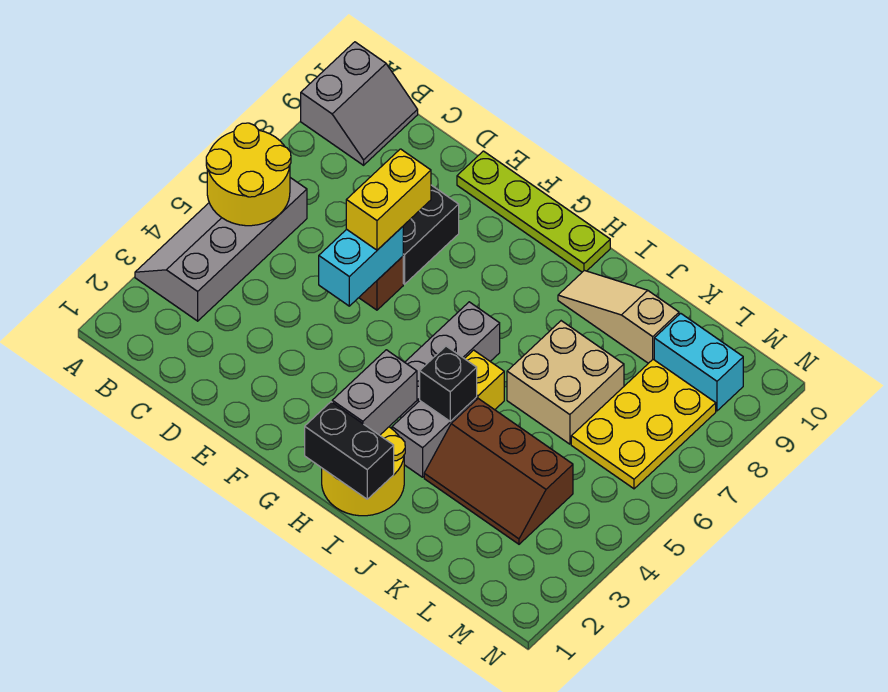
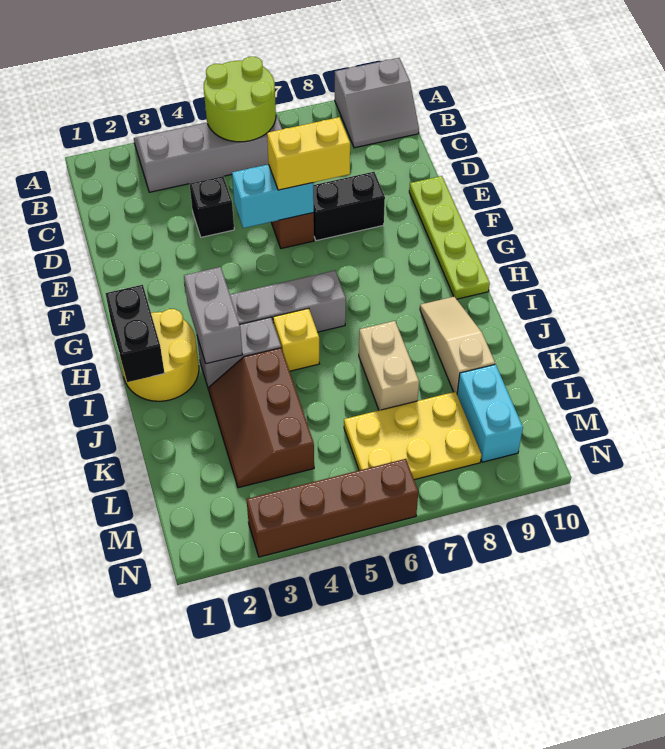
yellow round brick A5:B6 level 2 -> lime round brick A5:B6 level 2
grey brick H2:H3 level 2 -> grey brick H3:I3 level 2
black brick I4 level 2 -> black brick D4 level 1
tan brick J6:K7 level 1 -> tan brick J7:K7 level 1
none -> brown brick N3:N6 level 1

